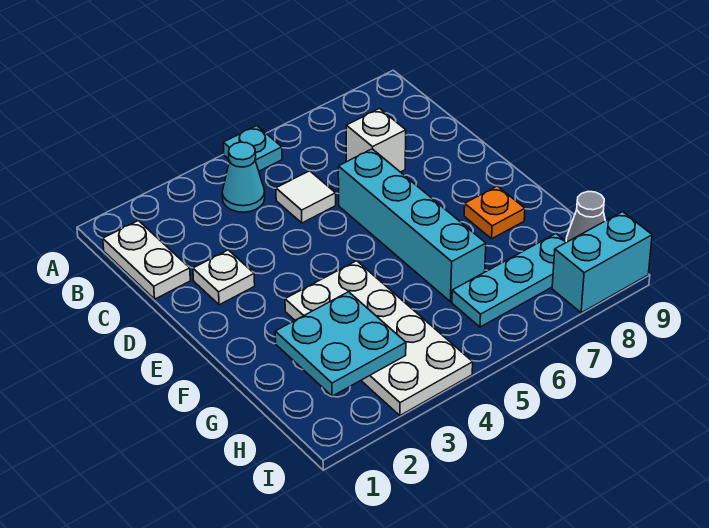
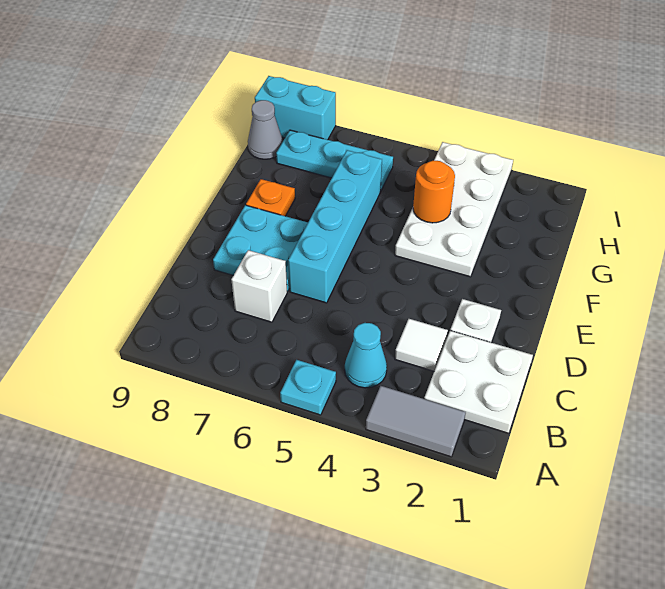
none -> grey tile A2:A3 level 1
white plate B1:C1 level 1 -> white plate B1:C2 level 1
white tile C5 level 1 -> white tile C3 level 1
cyan plate G2:H3 level 2 -> cyan plate D7:E8 level 1
none -> orange round brick G4 level 2

